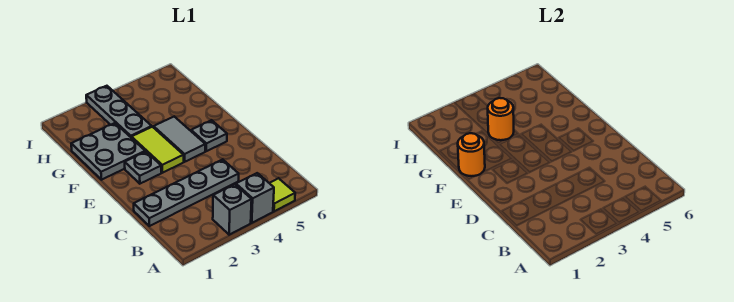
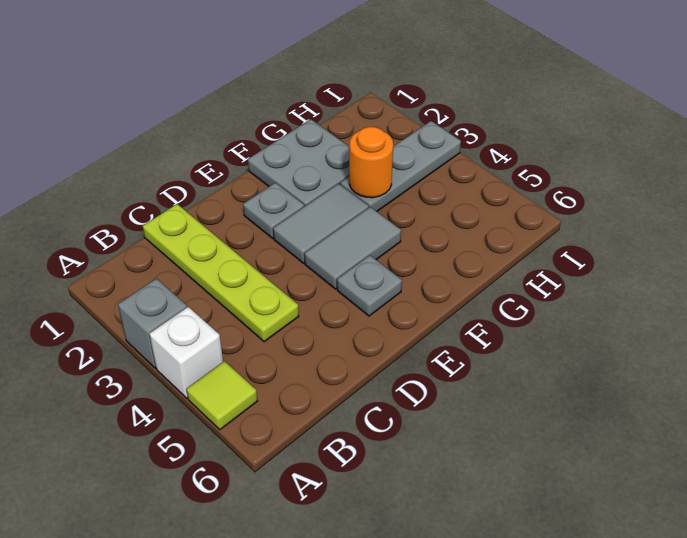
grey brick A4 level 1 -> white brick A4 level 1
grey plate C1:C4 level 1 -> lime plate C1:C4 level 1
lime tile E3:F3 level 1 -> grey tile E3:F3 level 1
orange round brick F1 level 2 -> none

